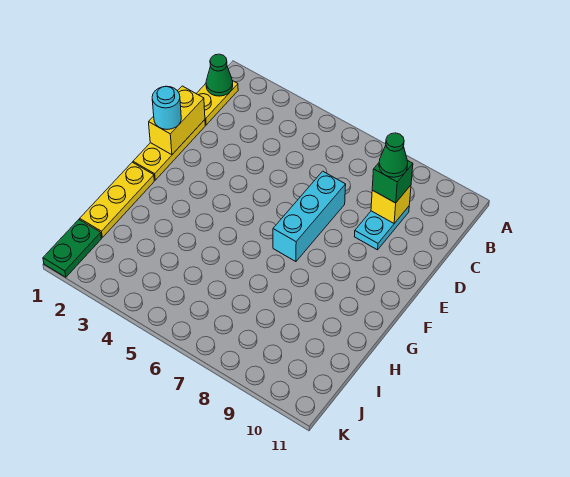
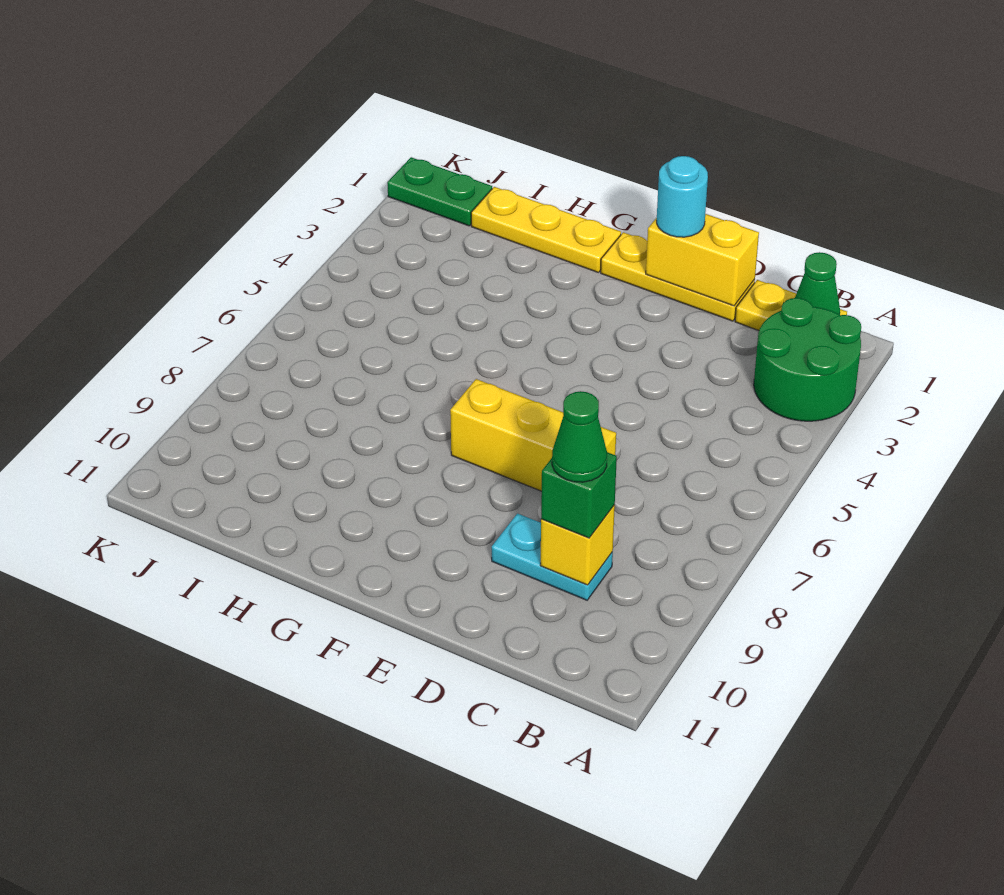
none -> green round brick A2:B3 level 1
cyan brick D7:F7 level 1 -> yellow brick D7:F7 level 1

